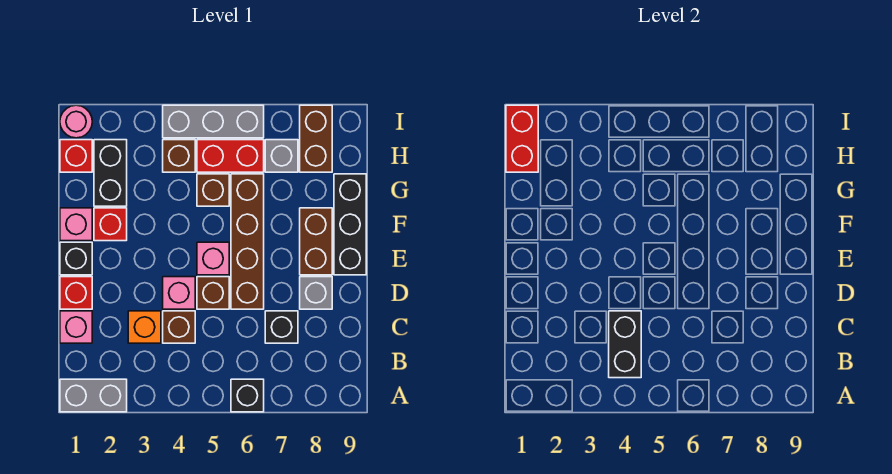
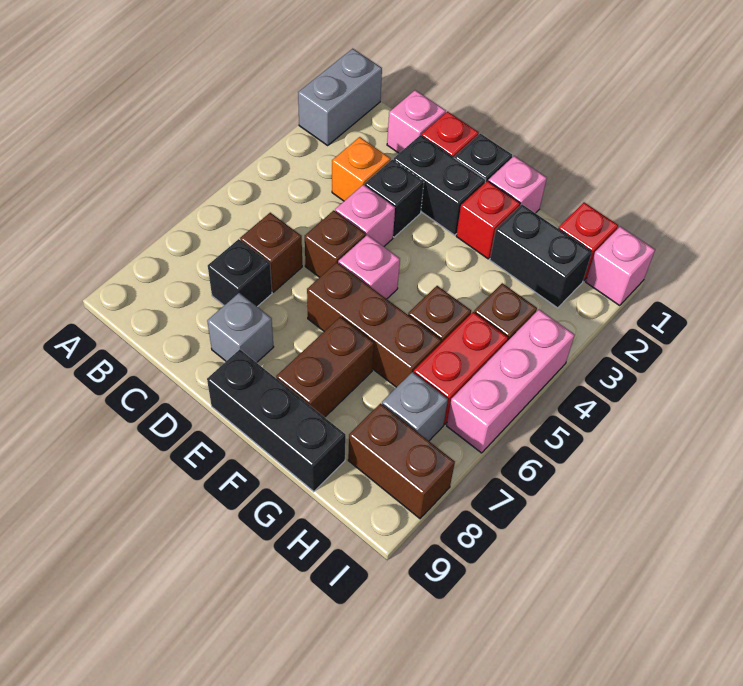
black brick A6 level 1 -> black brick D3 level 1
black brick B4:C4 level 2 -> black brick D2:E2 level 1
brown brick C4 level 1 -> brown brick C6 level 1
brown brick D6:G6 level 1 -> brown brick E6:G6 level 1
brown brick E8:F8 level 1 -> brown brick F7:F8 level 1
red brick H1:I1 level 2 -> none
pink round brick I1 level 1 -> pink brick I1 level 1
grey brick I4:I6 level 1 -> pink brick I4:I6 level 1

